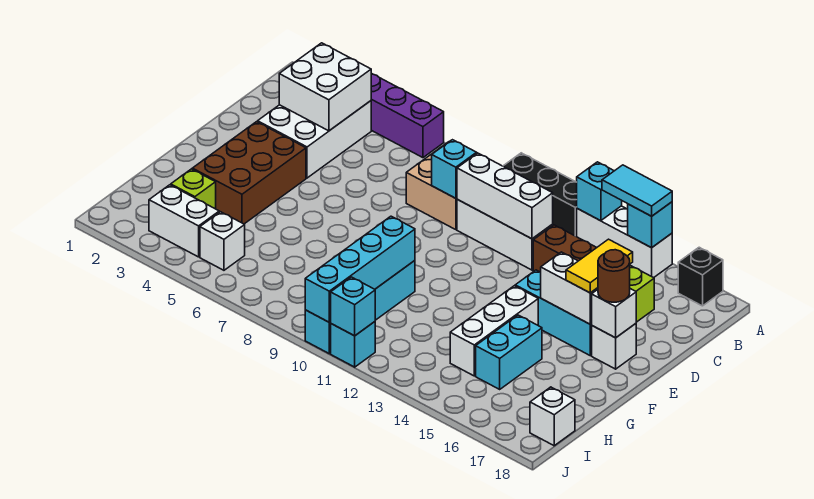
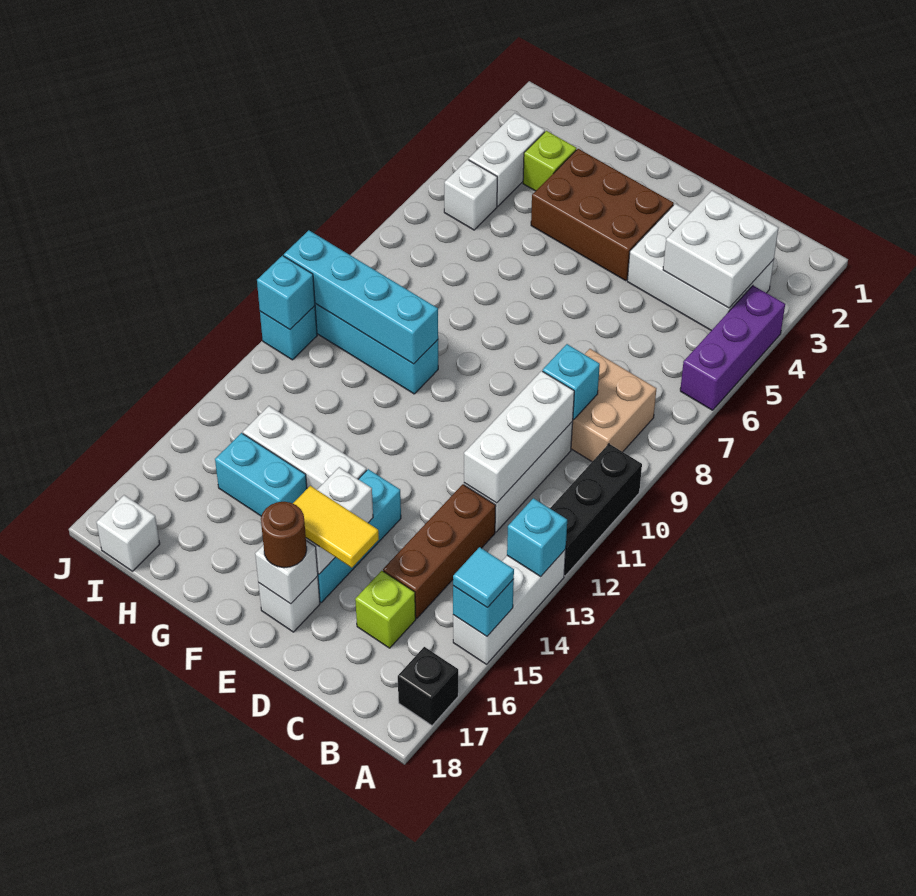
cyan tile A14:A15 level 3 -> cyan tile A15 level 3

